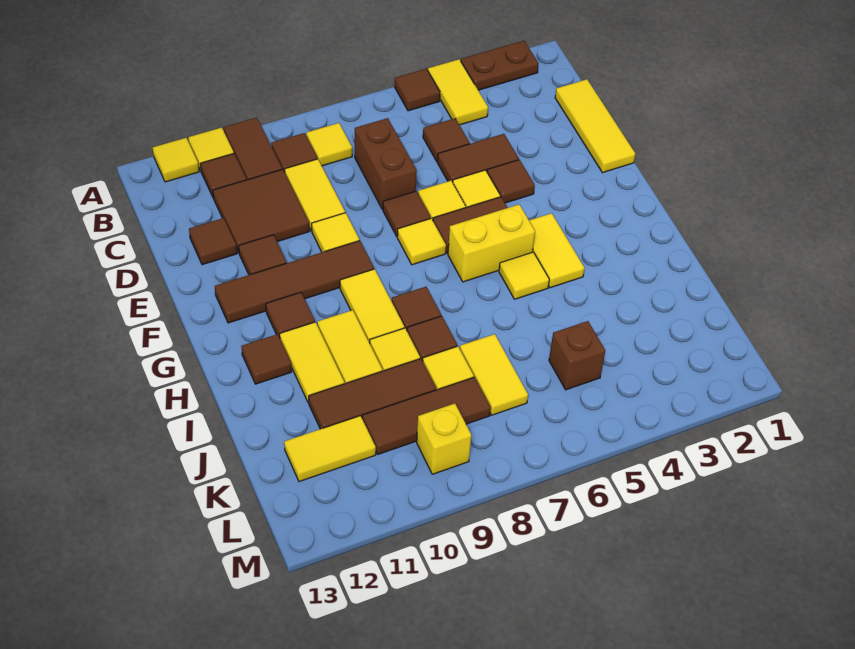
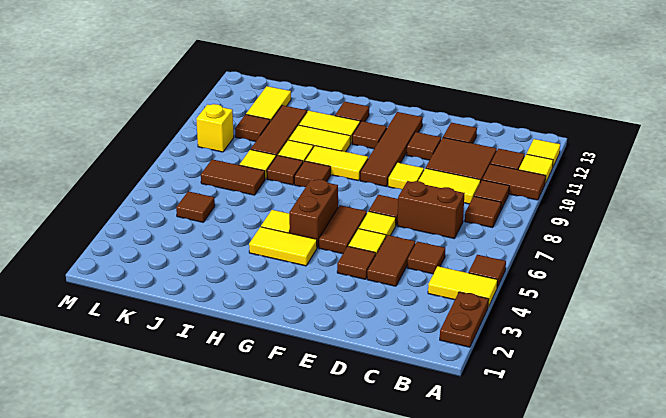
yellow tile B8 level 1 -> brown tile B8 level 1
yellow tile C1:E1 level 1 -> none
yellow tile F7 level 1 -> none
yellow brick G5:G6 level 1 -> brown brick G5:G6 level 1
yellow tile J7:K7 level 1 -> brown tile J7:K7 level 1
brown brick K5 level 1 -> brown tile K5 level 1
brown tile K8:K10 level 1 -> brown tile K10 level 1

